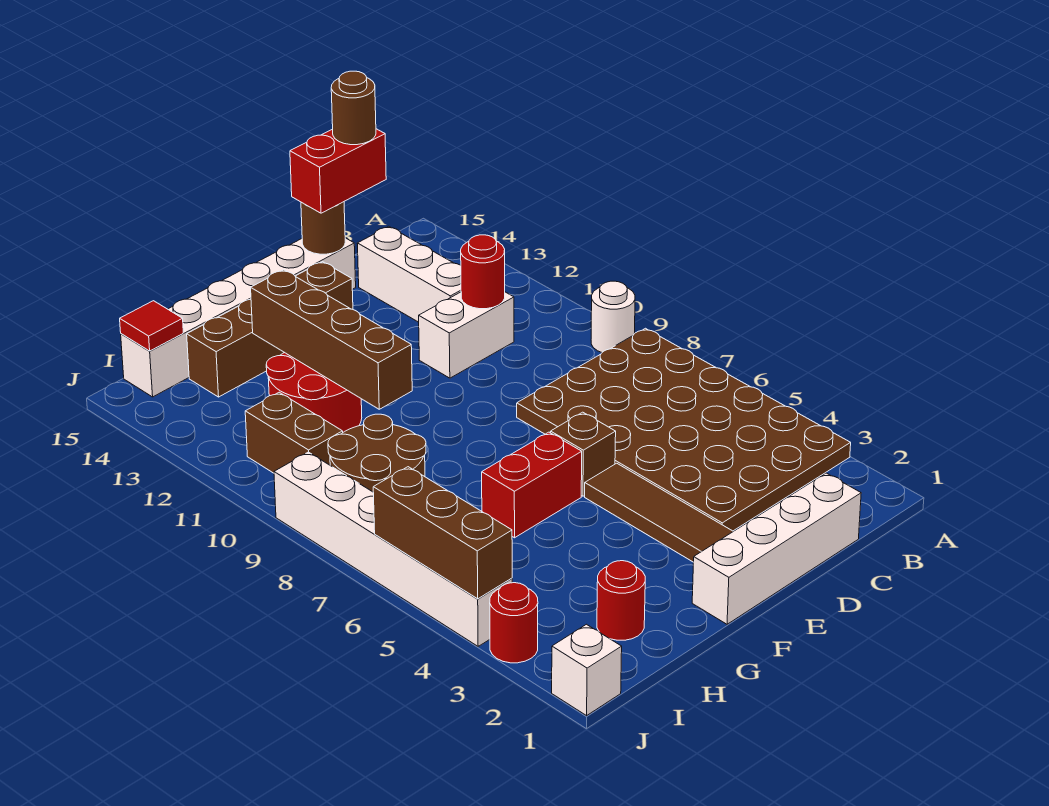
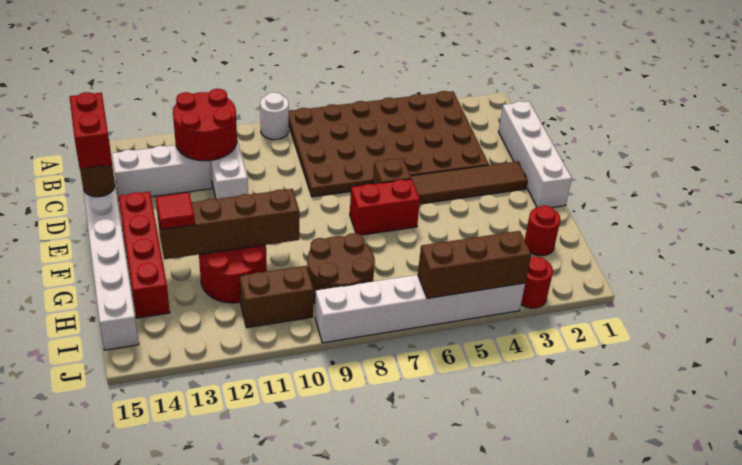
red round brick C11 level 2 -> red round brick B11:C12 level 2
brown round brick C15 level 4 -> none
brown brick E14:H14 level 1 -> red brick E14:H14 level 1
red brick F6:G6 level 1 -> red brick F6:F7 level 1
red tile I15 level 2 -> red tile G13 level 3
white brick J1 level 1 -> none

